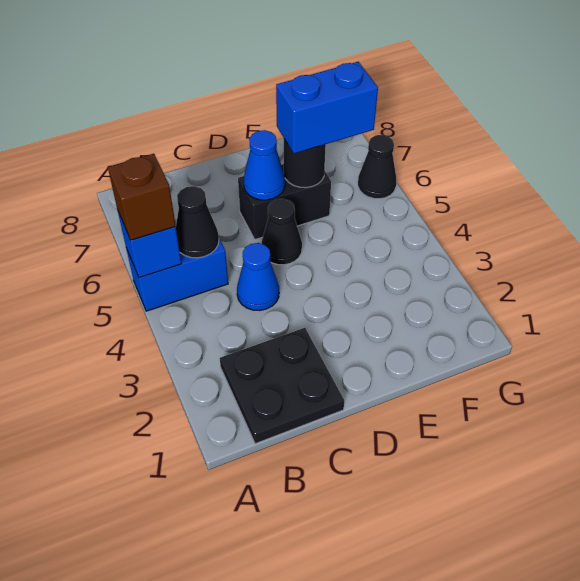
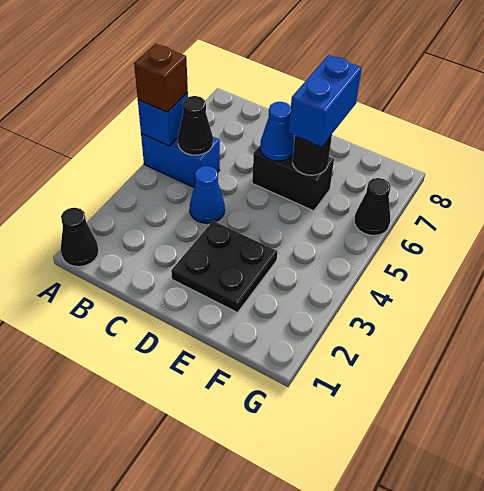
black plate B1:C2 level 1 -> black plate D2:E3 level 1
black cone D5 level 1 -> black cone A1 level 1
blue brick E6:F6 level 3 -> blue brick E6:E7 level 3

